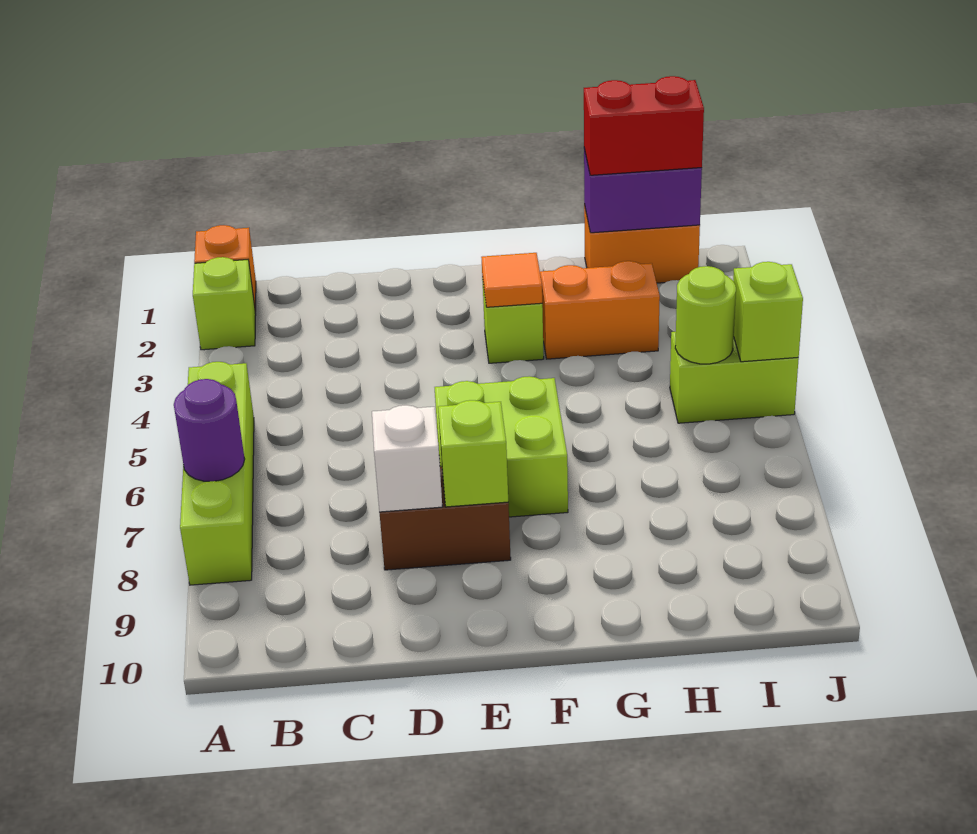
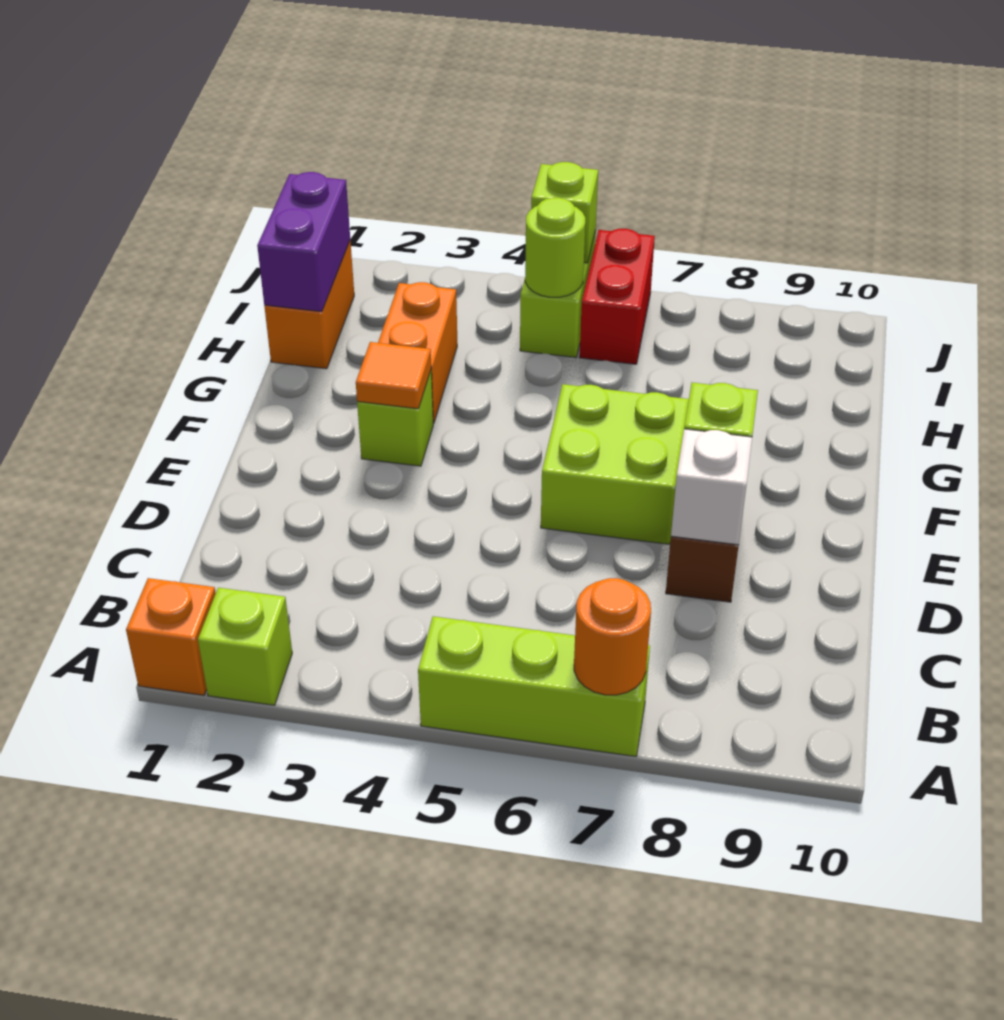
lime brick A5:A8 level 1 -> lime brick A5:A7 level 1
purple round brick A7 level 2 -> orange round brick A7 level 2
red brick H1:I1 level 3 -> red brick I6:J6 level 1

